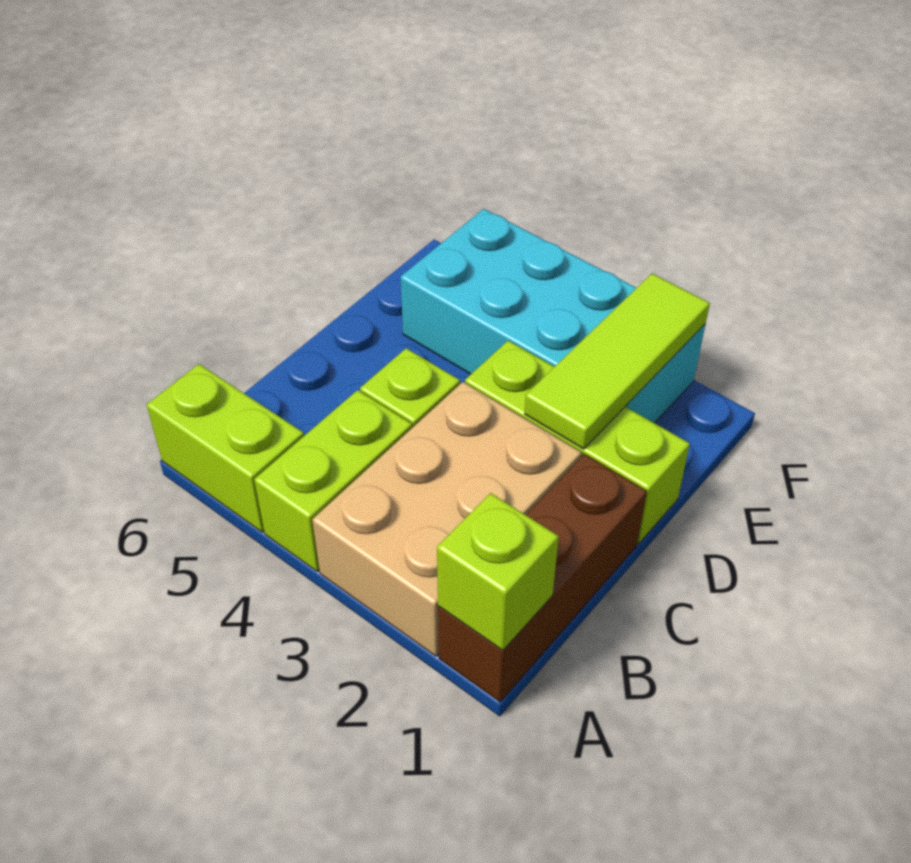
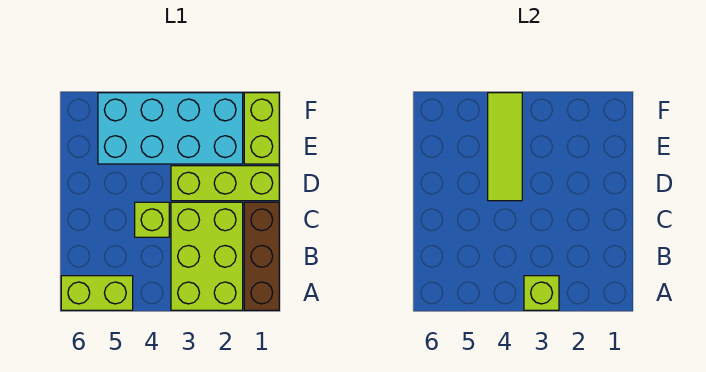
lime brick A1 level 2 -> lime brick A3 level 2
tan brick A2:C3 level 1 -> lime brick A2:C3 level 1
lime brick A4:B4 level 1 -> lime brick E1:F1 level 1
lime tile D2:F2 level 2 -> lime tile D4:F4 level 2

